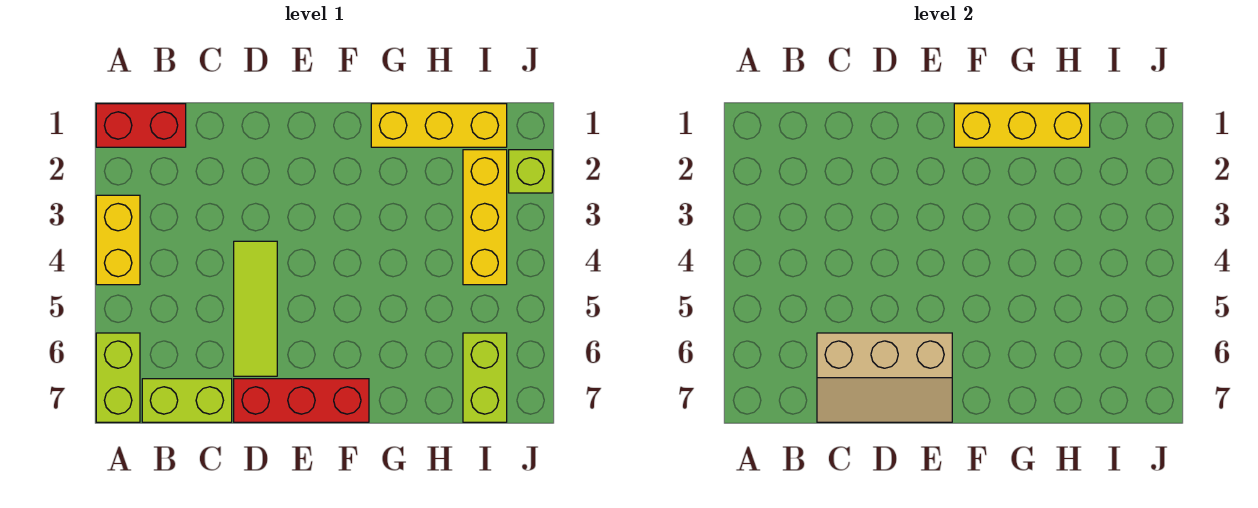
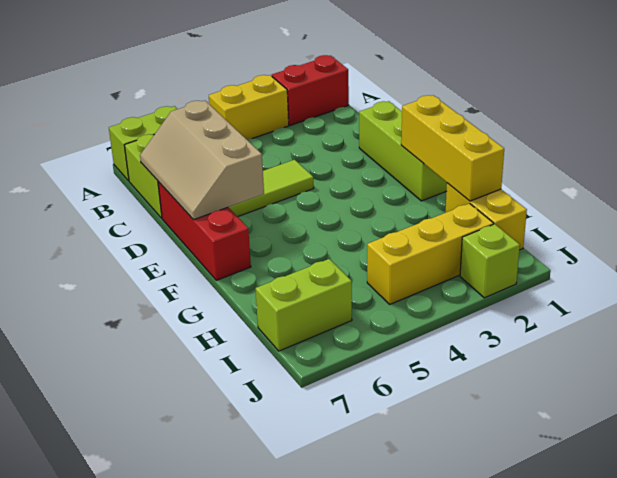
red brick A1:B1 level 1 -> red brick A1:A2 level 1
none -> lime brick D1:F1 level 1
yellow brick G1:I1 level 1 -> yellow brick H1:I1 level 1

